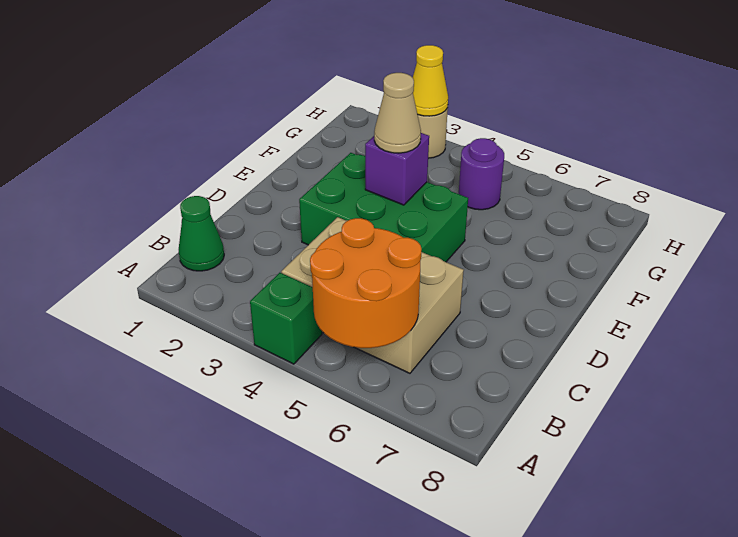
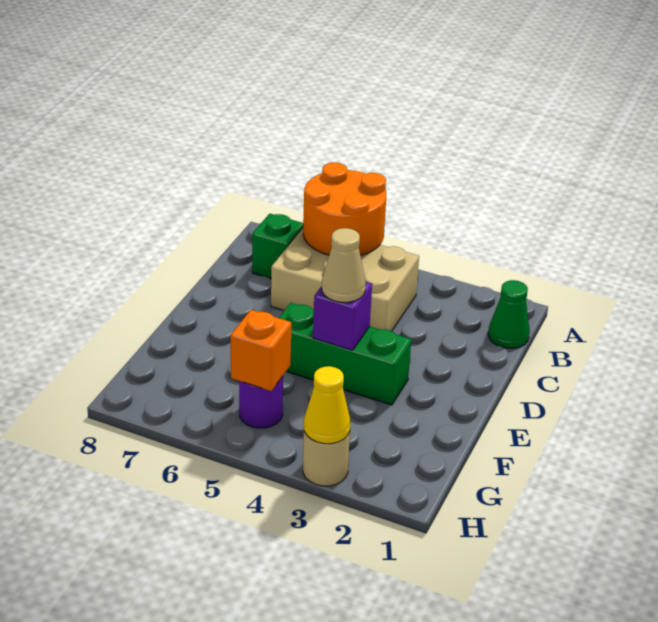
green brick A4 level 1 -> green brick B7 level 1
green brick D3:E5 level 1 -> green brick E3:E5 level 1
none -> orange brick G5 level 2

